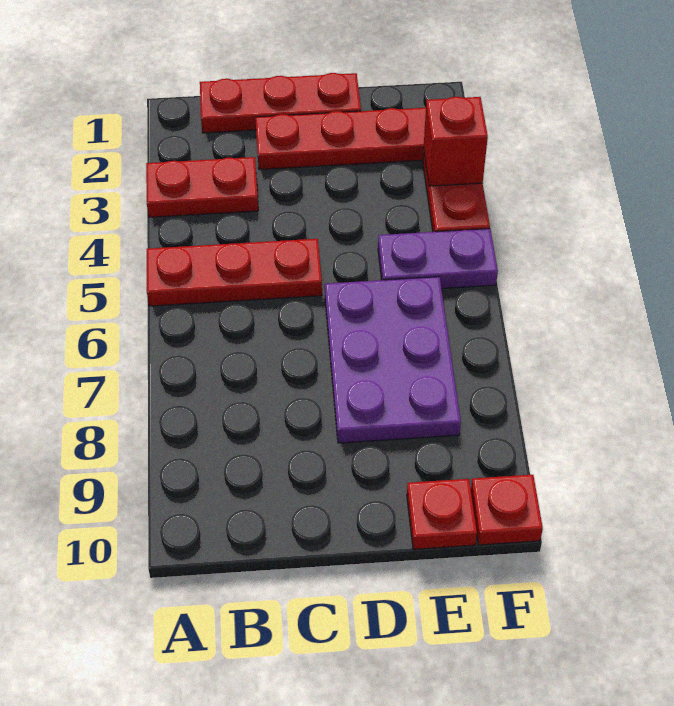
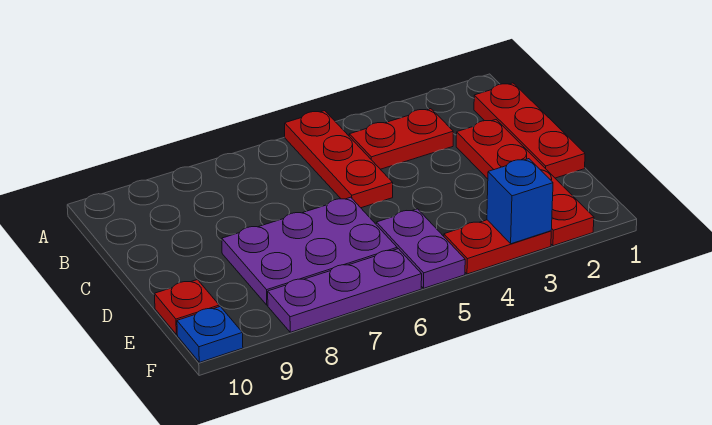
red plate A3:B3 level 1 -> red plate B3:B4 level 1
red brick F3 level 2 -> blue brick F3 level 2
none -> purple plate F6:F8 level 1
red plate F10 level 1 -> blue plate F10 level 1

